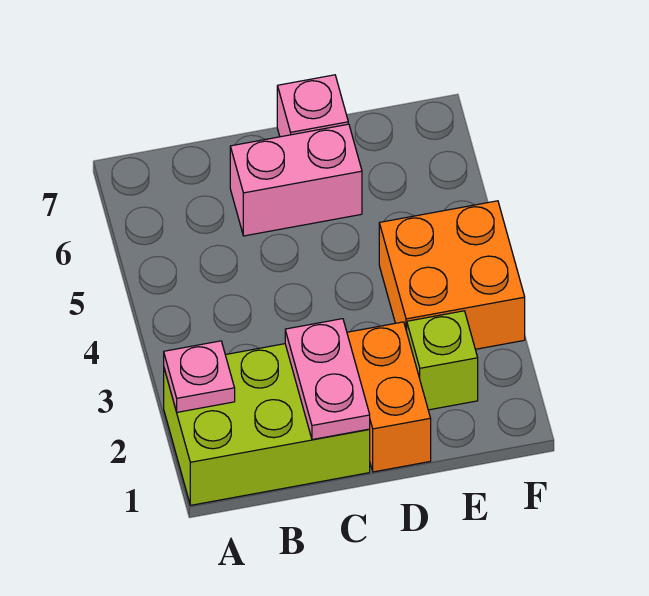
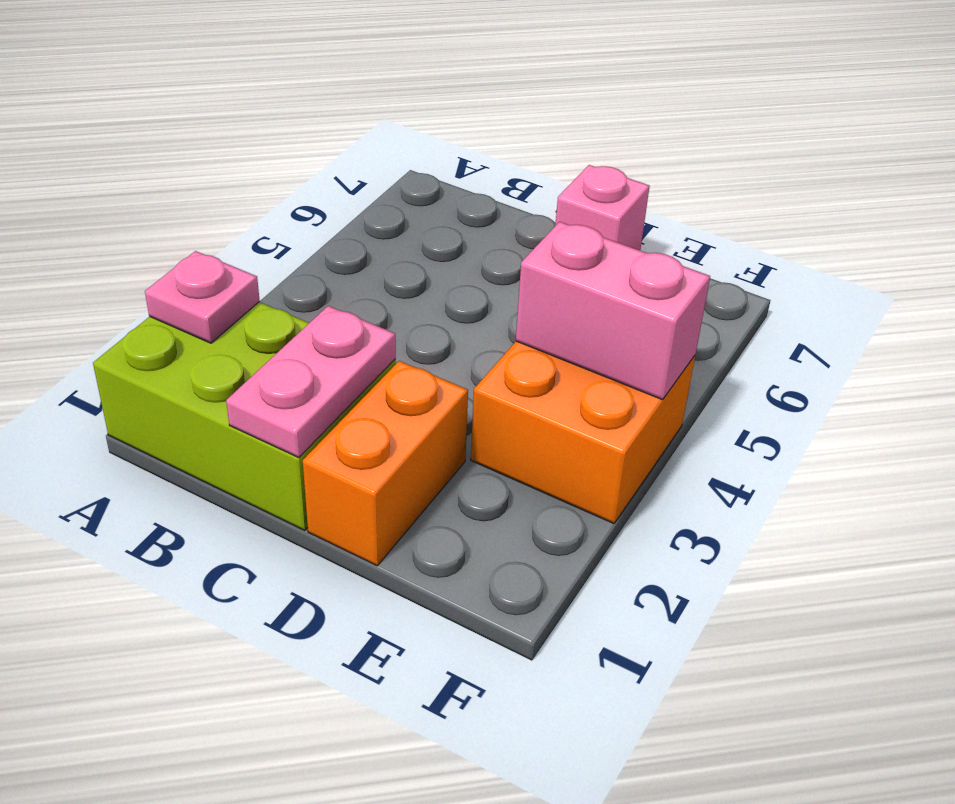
pink brick C6:D6 level 1 -> pink brick E4:F4 level 2
lime brick E2 level 1 -> none

